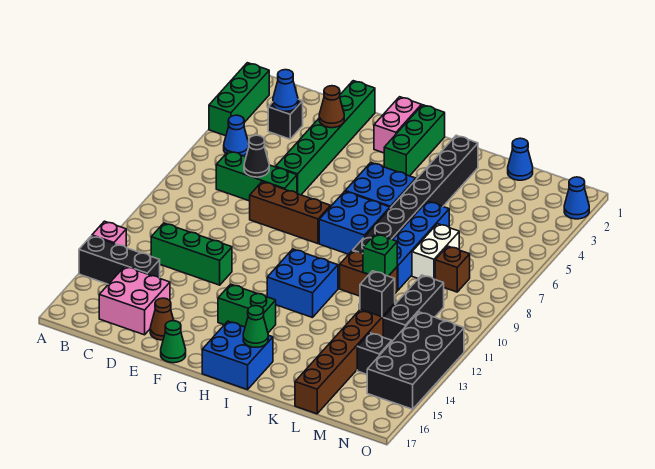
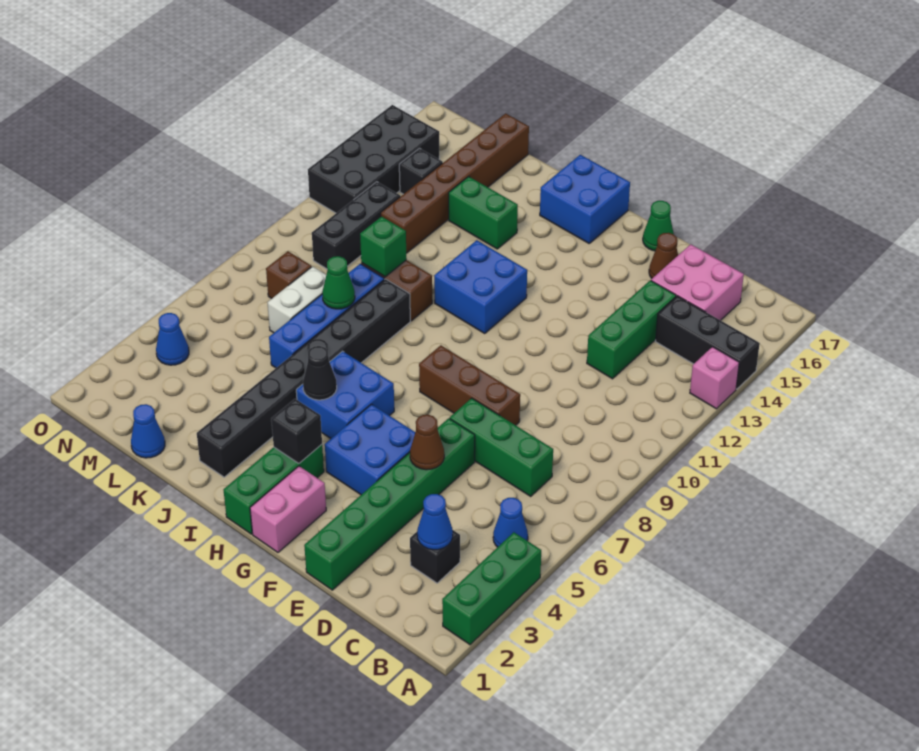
green brick C12:E12 level 1 -> green brick D12:D14 level 1
black cone D7 level 2 -> black cone I5 level 2
brown cone E3 level 2 -> brown cone E5 level 2
green brick G14:H14 level 1 -> green brick J14:K14 level 1
blue brick H7:I8 level 1 -> blue brick F4:G5 level 1
green cone I16 level 2 -> green cone K8 level 2
black brick L12 level 2 -> black brick H3 level 2
blue cone O2 level 1 -> blue cone N4 level 1

